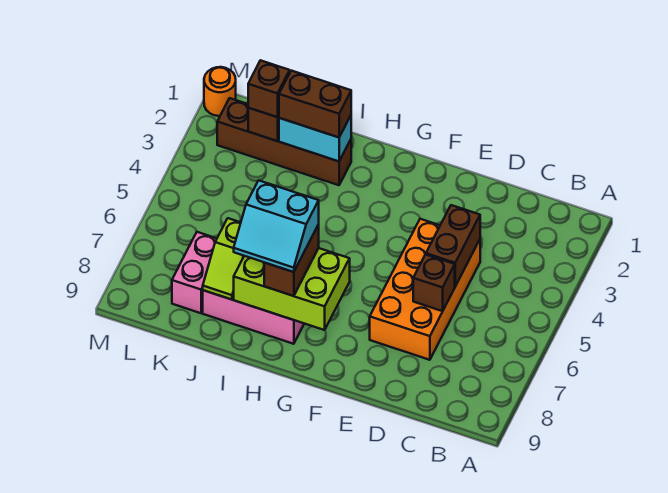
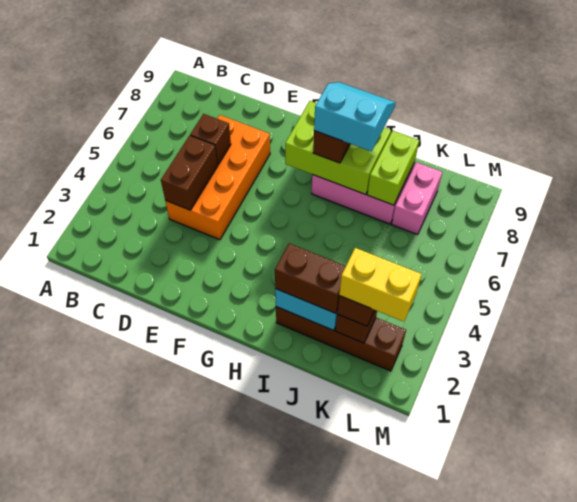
lime slope J7:J8 level 2 top 7 -> lime brick J7:J8 level 2
none -> yellow brick K2:L2 level 4
orange round brick M1 level 1 -> none

